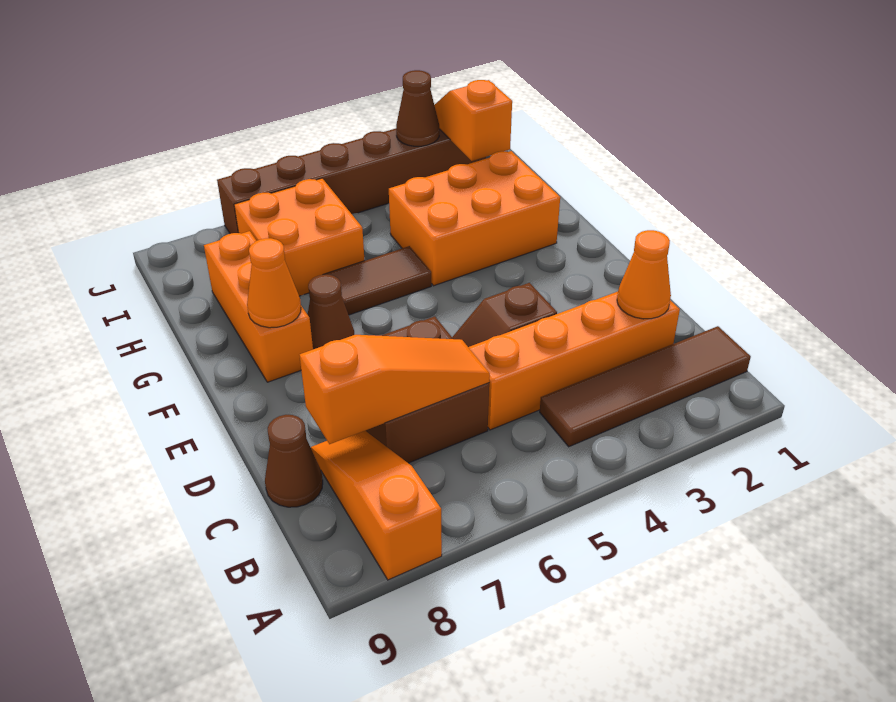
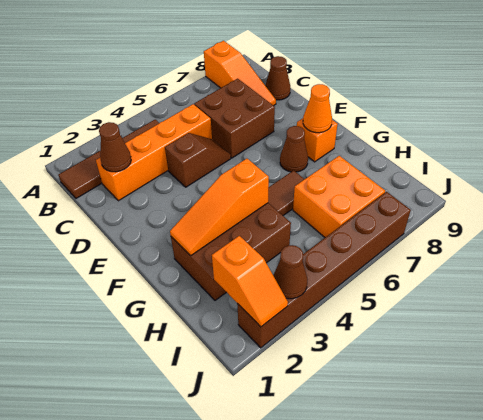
orange cone C2 level 2 -> brown cone C2 level 2
orange slope C6:C8 level 2 top 8 -> orange slope G2:G4 level 2 top 4
orange brick F8:H8 level 1 -> orange brick F8 level 1
orange brick G2:H4 level 1 -> brown brick G2:H4 level 1

